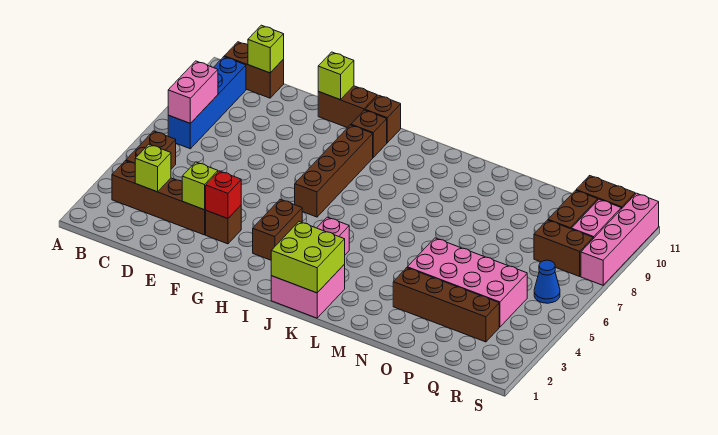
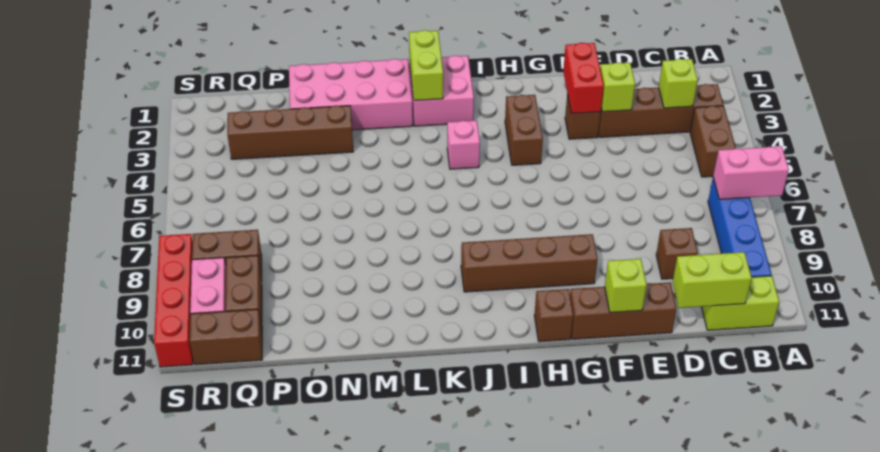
pink brick B7:B8 level 2 -> pink brick A7:B7 level 2
brown brick B11:C11 level 1 -> lime brick B11:C11 level 1
lime brick C11 level 2 -> lime brick C11:D11 level 2
red brick F3 level 2 -> red brick F2:F3 level 2
brown brick F11:G11 level 1 -> brown brick E11:G11 level 1
brown brick H6:H9 level 1 -> brown brick G9:J9 level 1
brown brick H10 level 1 -> brown brick D9 level 1
lime brick J1:K2 level 2 -> lime brick K1:K2 level 2
pink brick N4:Q5 level 1 -> pink brick L1:O2 level 1
blue cone R6 level 1 -> none
pink brick S8:S11 level 1 -> red brick S8:S11 level 1

